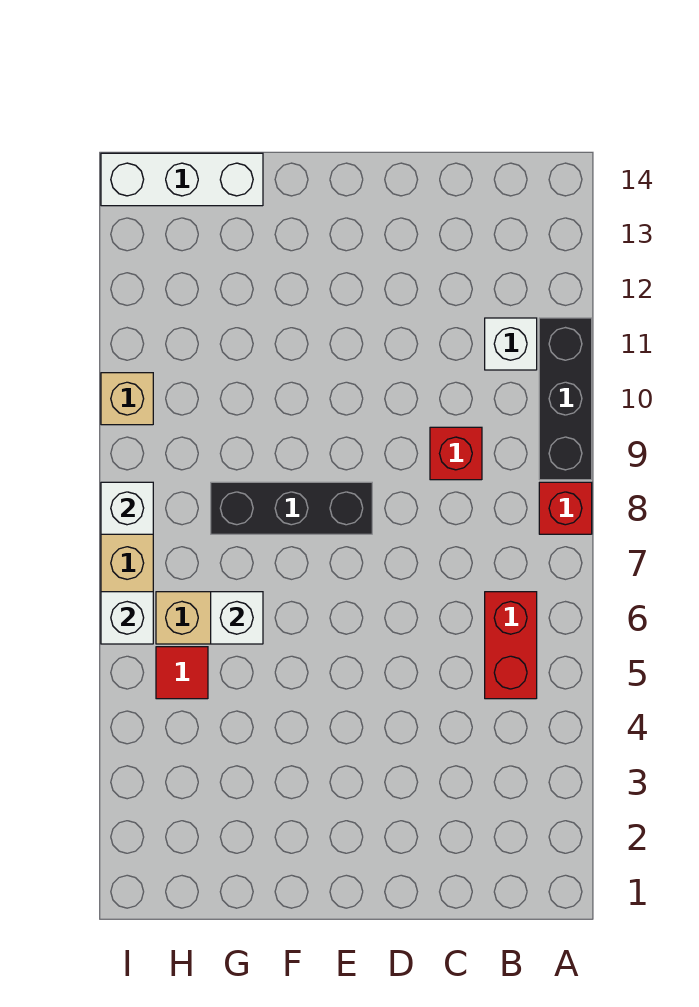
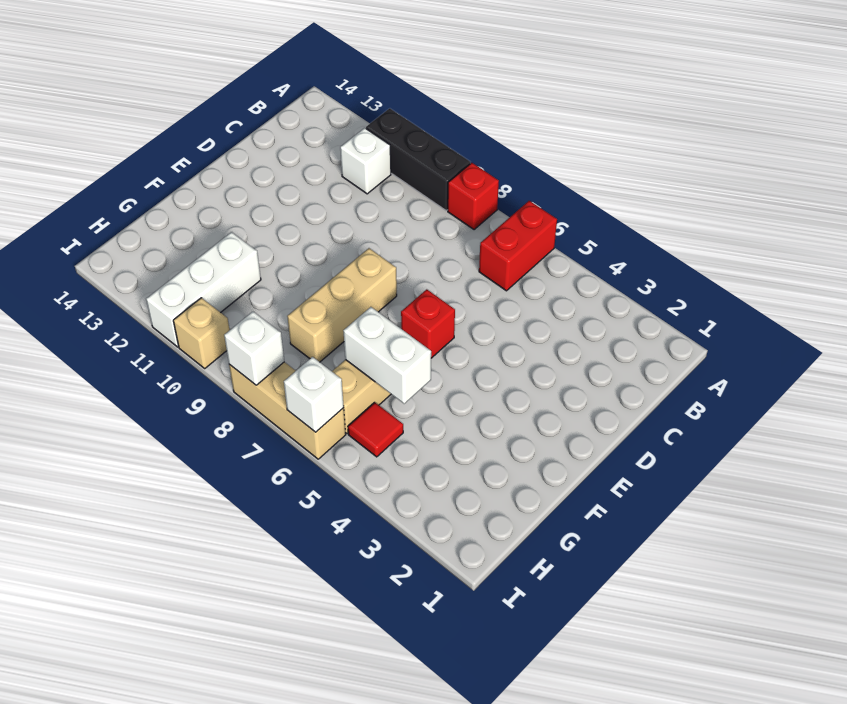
red brick B5:B6 level 1 -> red brick A6:B6 level 1
red brick C9 level 1 -> red brick E6 level 1
black brick E8:G8 level 1 -> tan brick E8:G8 level 1
white brick G6 level 2 -> white brick G5:G6 level 2
white brick G14:I14 level 1 -> white brick G11:I11 level 1

